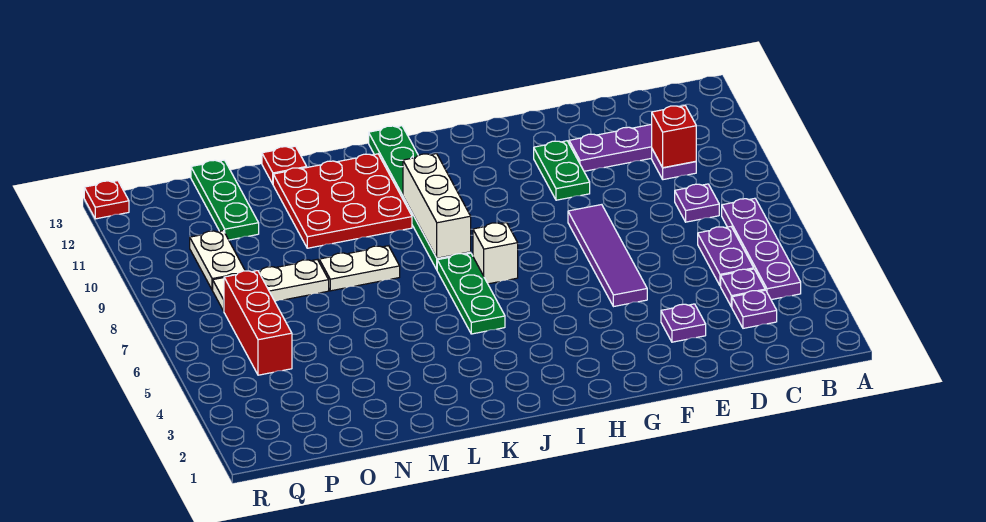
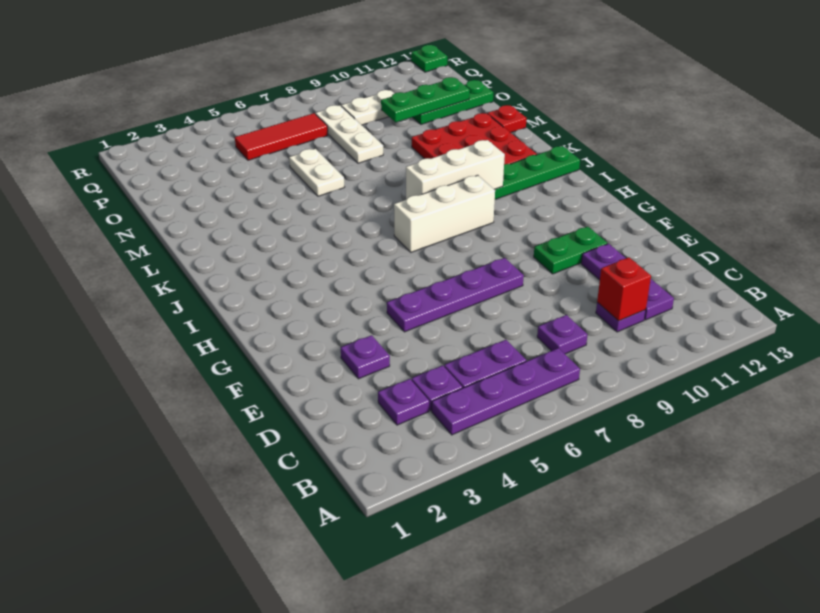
purple tile F5:F8 level 1 -> purple plate F5:F8 level 1
white brick I7 level 1 -> white brick I7:I9 level 1
green plate J5:J7 level 1 -> green plate O10:O12 level 2
white plate L8:M8 level 1 -> white plate M6:N6 level 1
red brick P5:P7 level 1 -> red tile P5:P7 level 1
red plate R13 level 1 -> green plate R13 level 1

